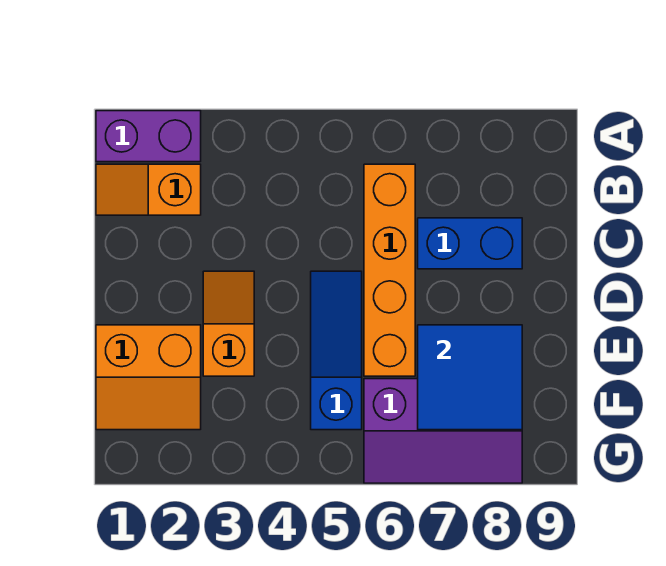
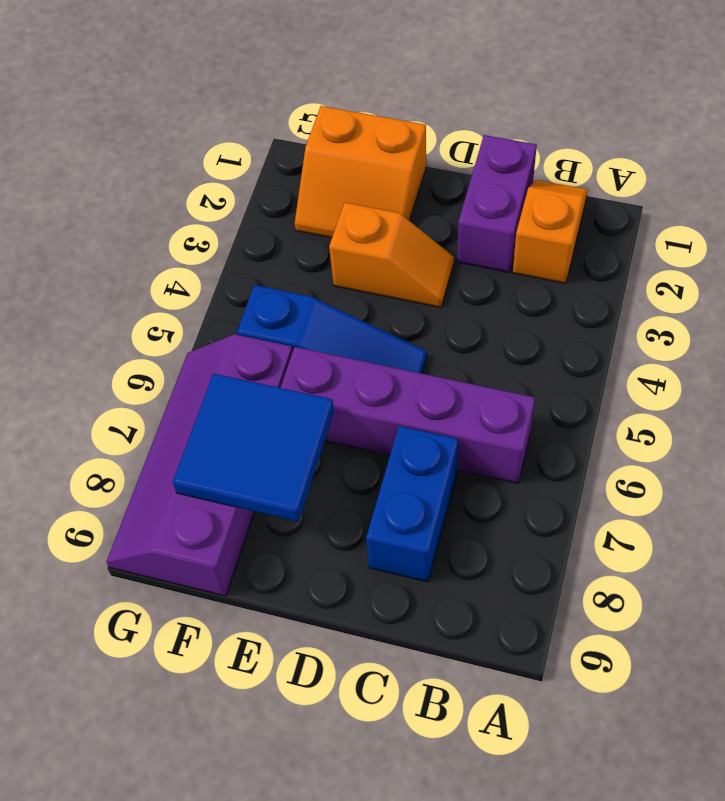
purple brick A1:A2 level 1 -> purple brick C1:C2 level 1
orange brick B6:E6 level 1 -> purple brick B6:E6 level 1
orange slope E1:F2 level 1 top E -> orange slope E1:F2 level 1 top 1
purple slope F6:G8 level 1 top F -> purple slope F6:G9 level 1 top F

